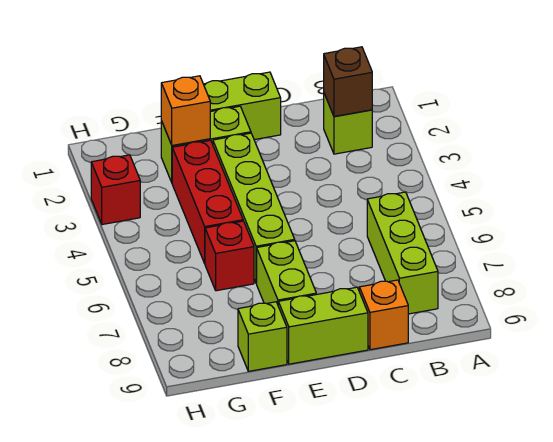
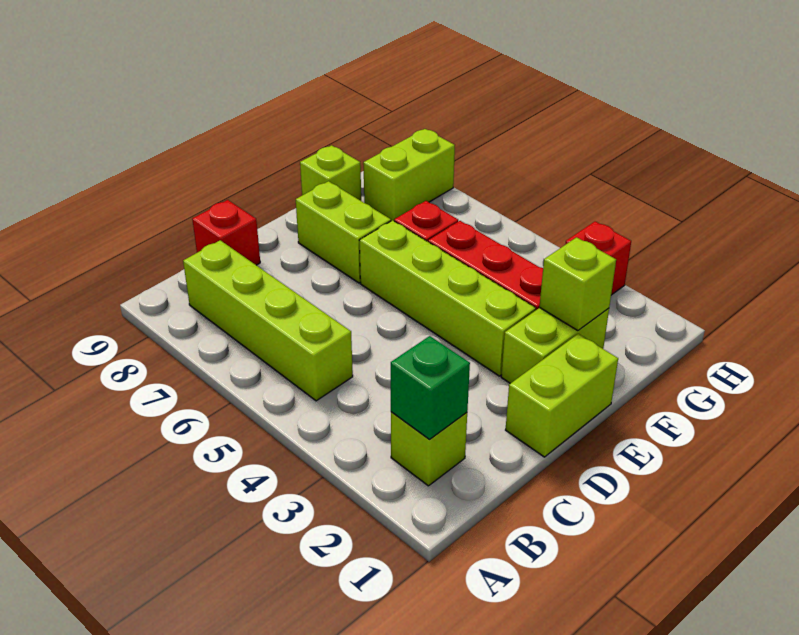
brown brick B2 level 2 -> green brick B2 level 2
lime brick B6:B8 level 1 -> lime brick B5:B8 level 1
orange brick C9 level 1 -> red brick C9 level 1
lime brick D9:E9 level 1 -> lime brick G8:H8 level 1
orange brick F2 level 2 -> lime brick F2 level 2

